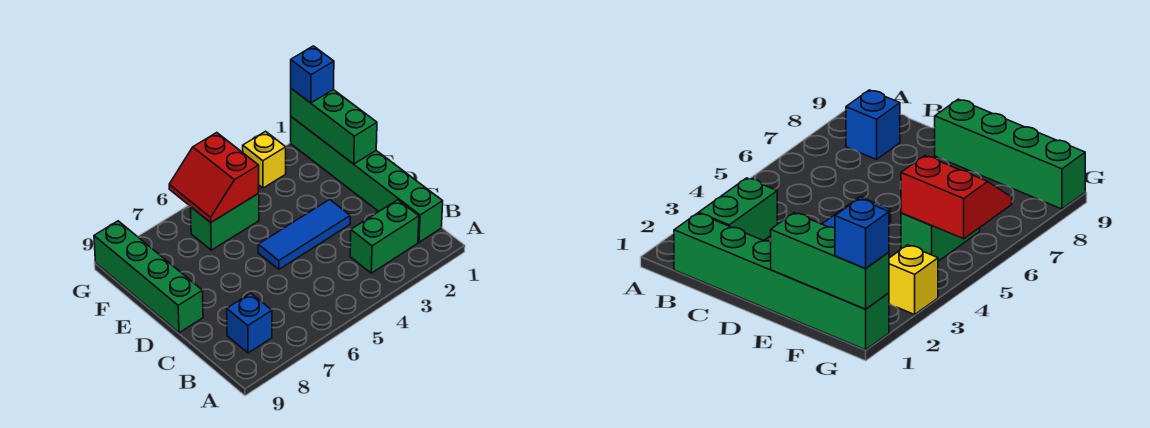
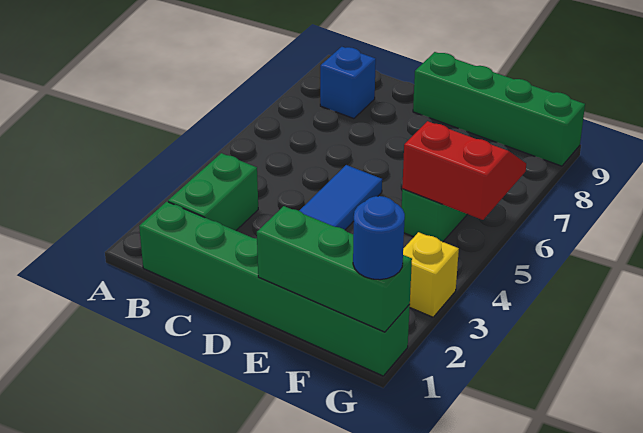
blue brick G1 level 3 -> blue round brick G1 level 3

